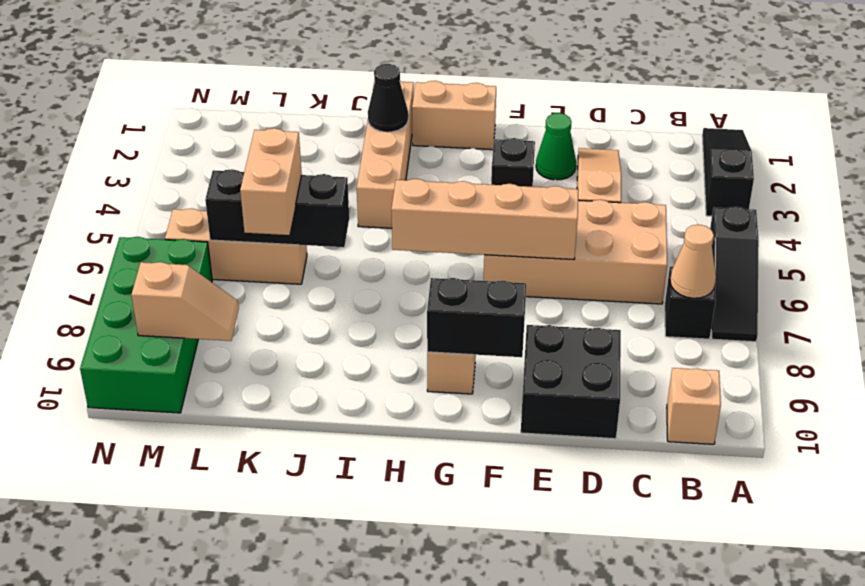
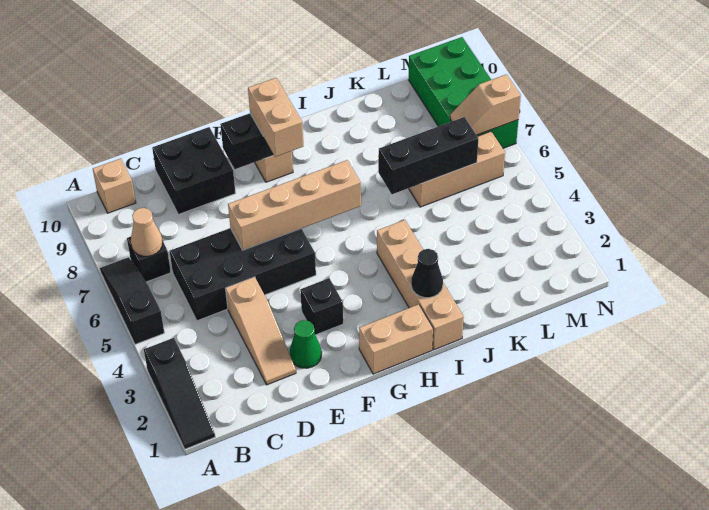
tan brick C5:F6 level 1 -> black brick C5:F6 level 1
tan brick K6:K7 level 3 -> tan brick G8:G9 level 3
tan slope L9:M9 level 2 top M -> tan slope M7:N7 level 2 top N

